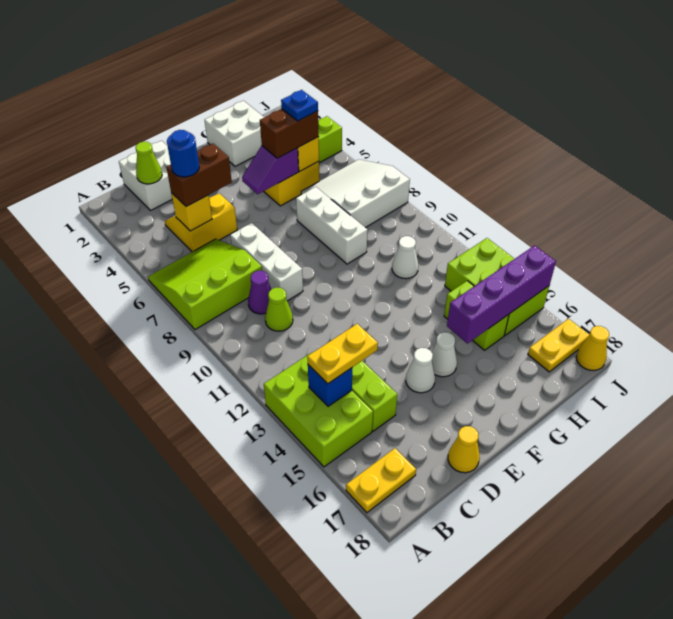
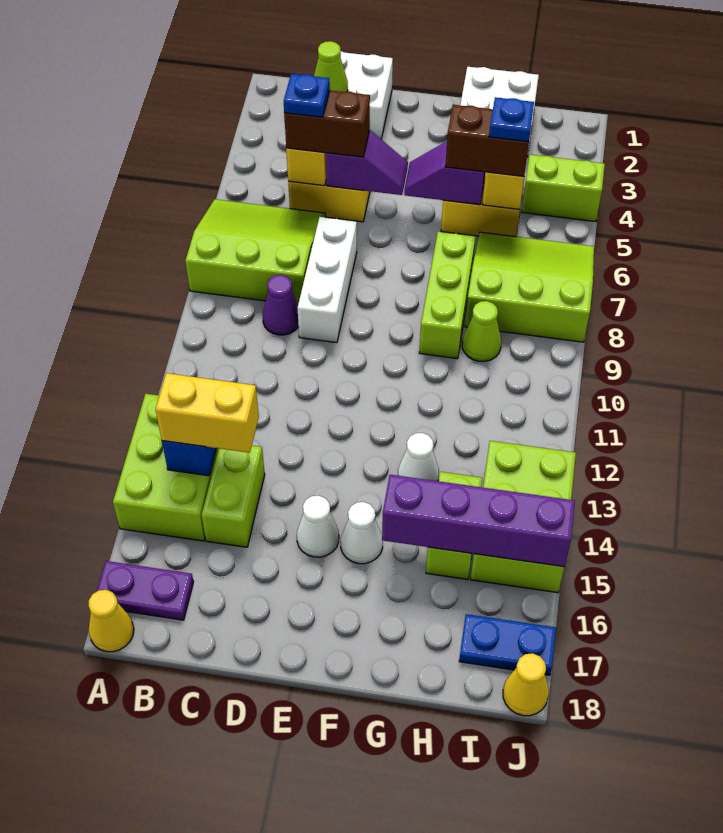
yellow plate A17:B17 level 1 -> purple plate A17:B17 level 1
yellow plate B14:C14 level 3 -> yellow brick B14:C14 level 3
blue round brick C5 level 4 -> blue plate C5 level 4
lime cone C10 level 1 -> lime cone H9 level 1
none -> purple slope D5:E5 level 2 top D
yellow cone D18 level 1 -> yellow cone A18 level 1
white brick G7:G9 level 1 -> lime brick G7:G9 level 1
white slope H6:J8 level 1 top 8 -> lime slope H6:J8 level 1 top 8
white cone H11 level 1 -> white cone G13 level 1
yellow plate I17:J17 level 1 -> blue plate I17:J17 level 1

